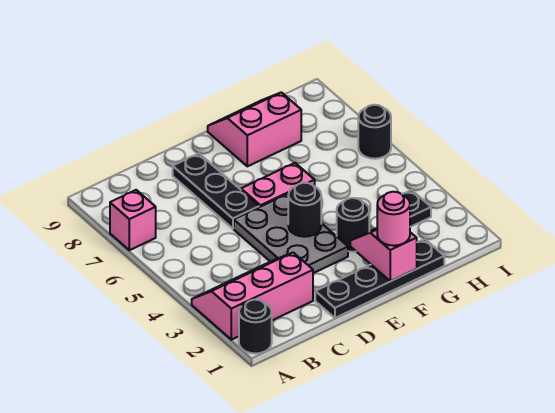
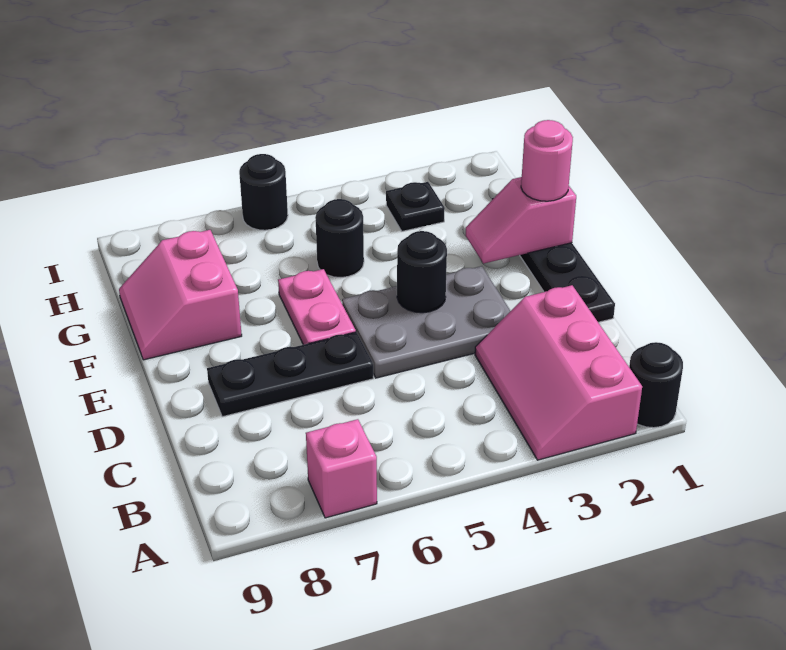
black round brick F3 level 1 -> black round brick G5 level 1

